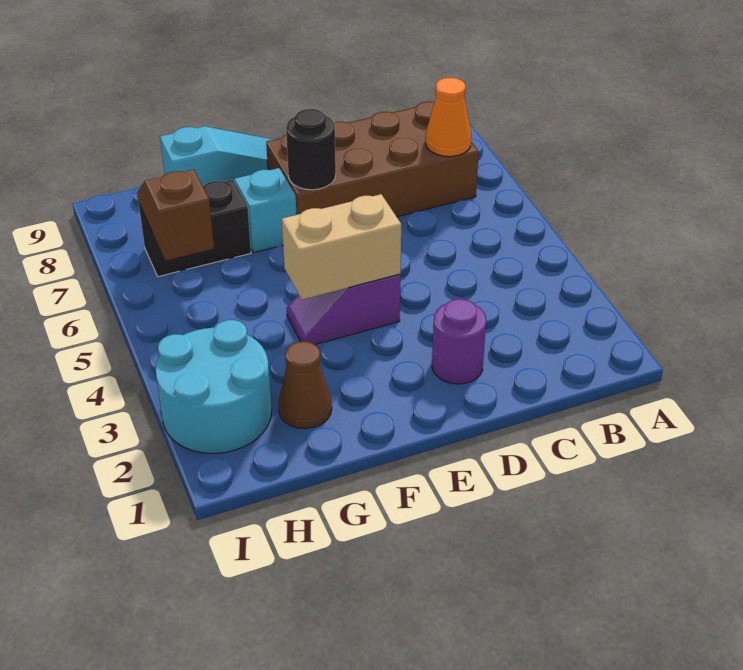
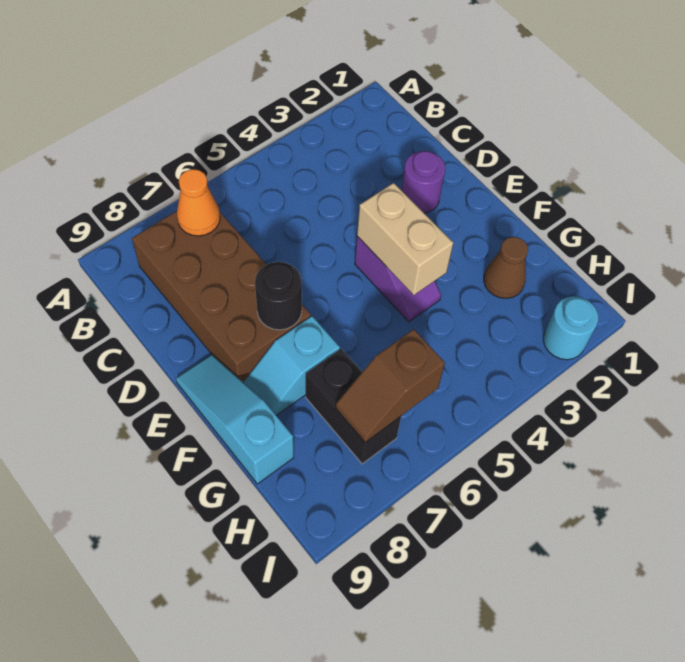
cyan round brick H2:I3 level 1 -> cyan round brick I2 level 1

